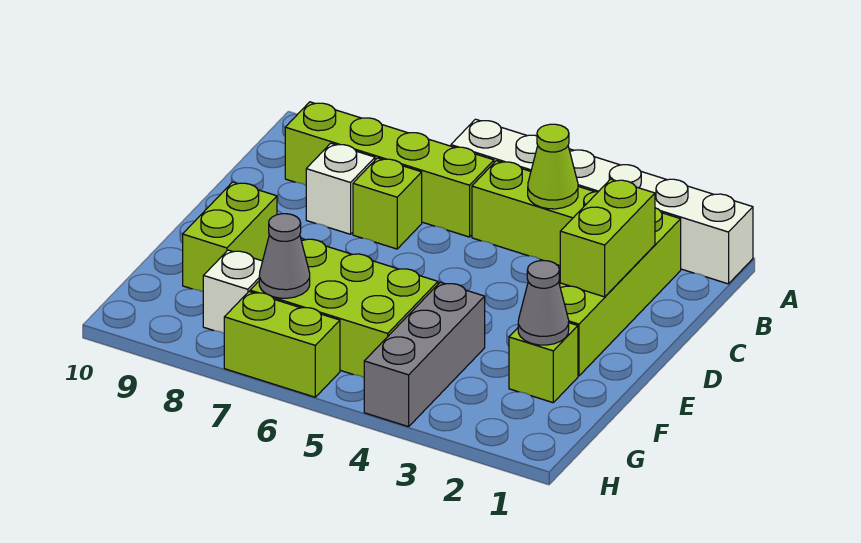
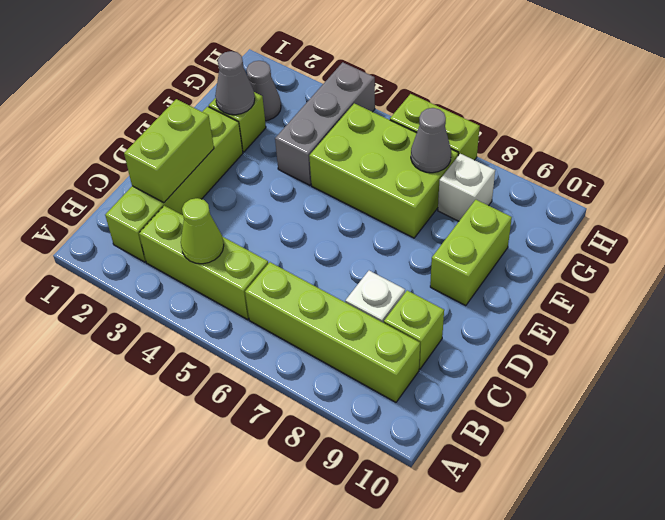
white brick A1:A6 level 1 -> none
lime brick C7 level 1 -> lime brick C9 level 1
none -> grey cone G2 level 1

